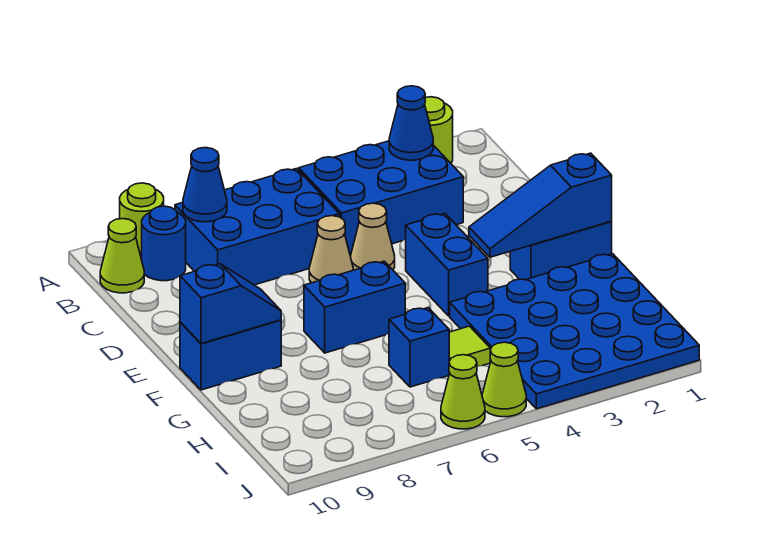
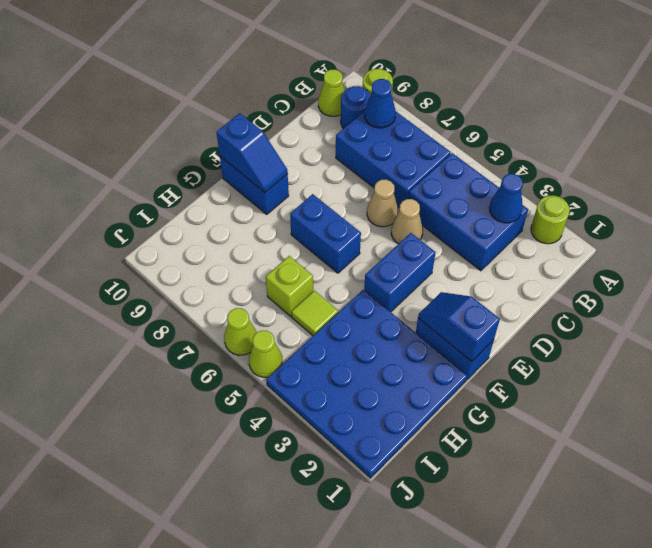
blue slope F1:F3 level 2 top 1 -> blue slope F1:F2 level 2 top 1
blue brick H6 level 1 -> lime brick H6 level 1

